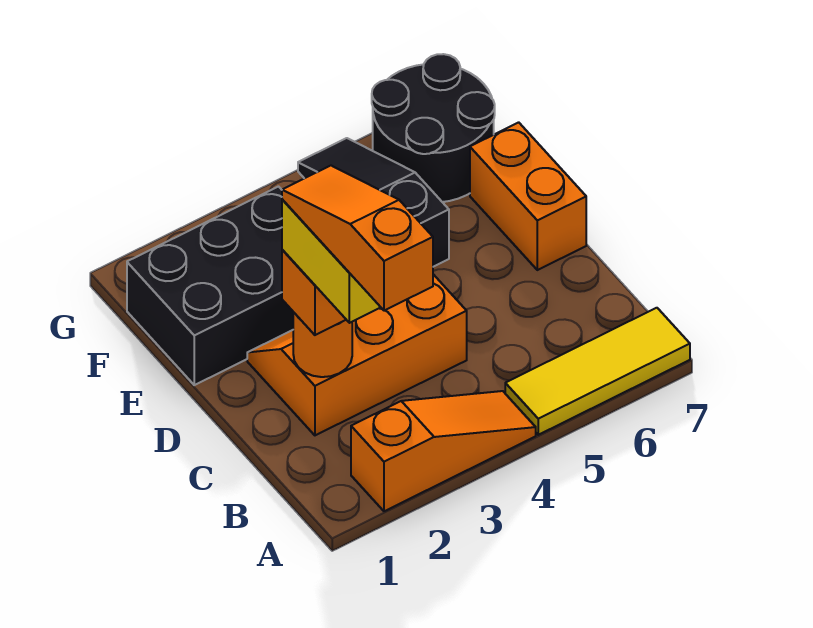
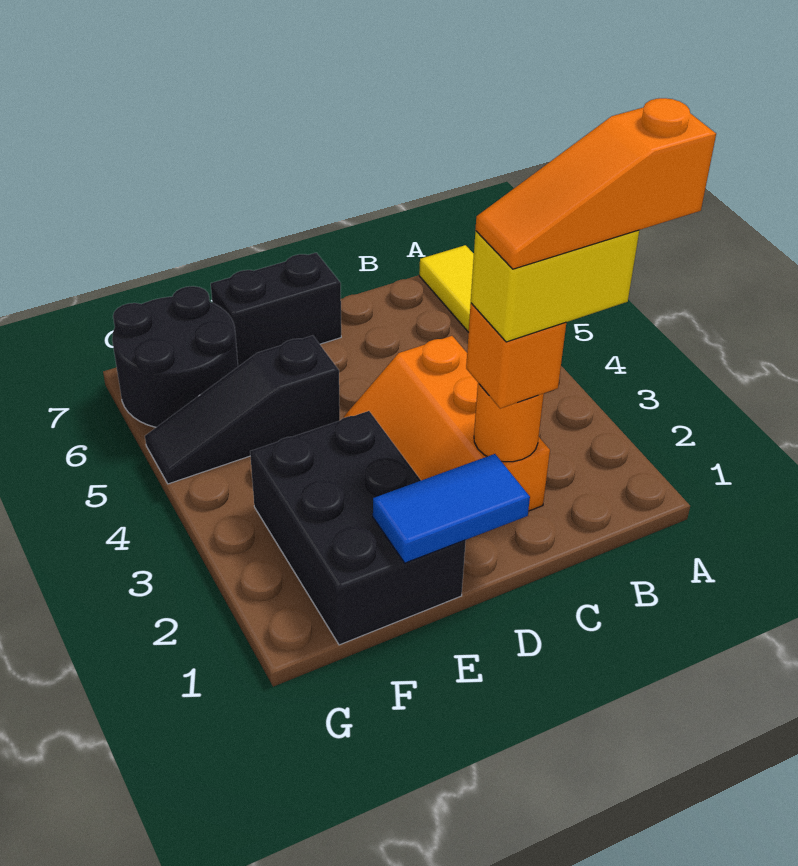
orange slope A2:A4 level 1 top 2 -> none
none -> blue tile D1:E1 level 2
orange brick D7:E7 level 1 -> black brick D7:E7 level 1

